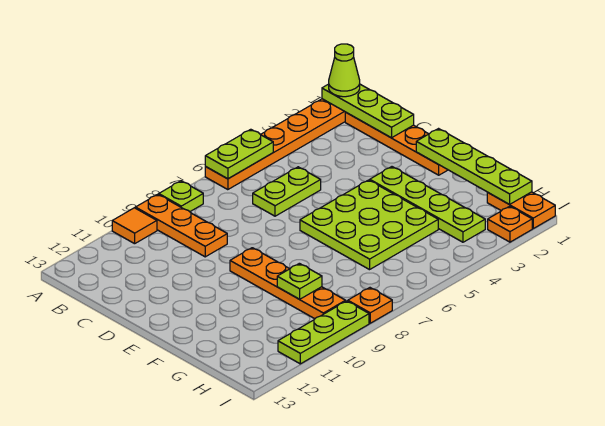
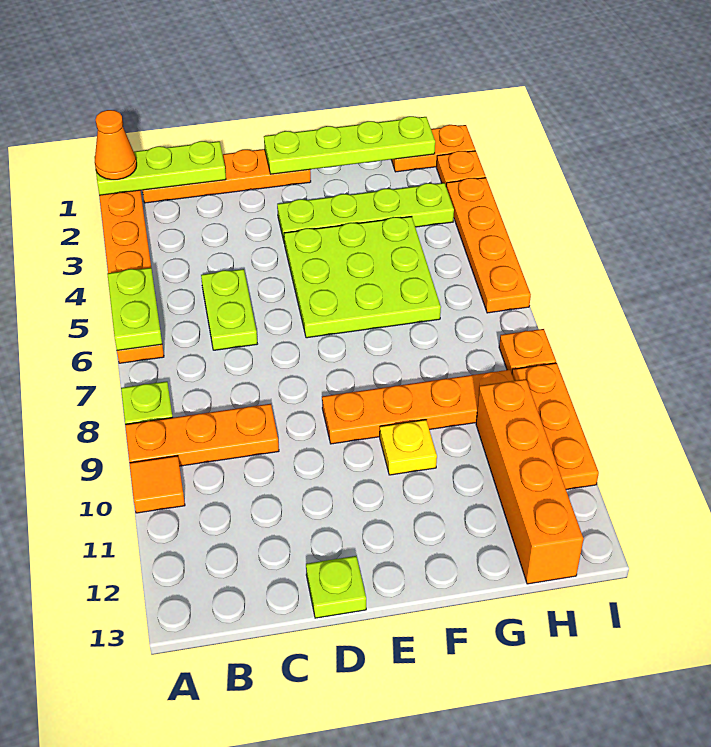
lime cone A1 level 3 -> orange cone A1 level 3
none -> yellow plate F10 level 1
lime plate G9 level 2 -> lime plate D13 level 1
none -> orange brick H10:H13 level 1
none -> orange plate I3:I6 level 1
lime plate I9:I11 level 1 -> orange plate I9:I11 level 1

